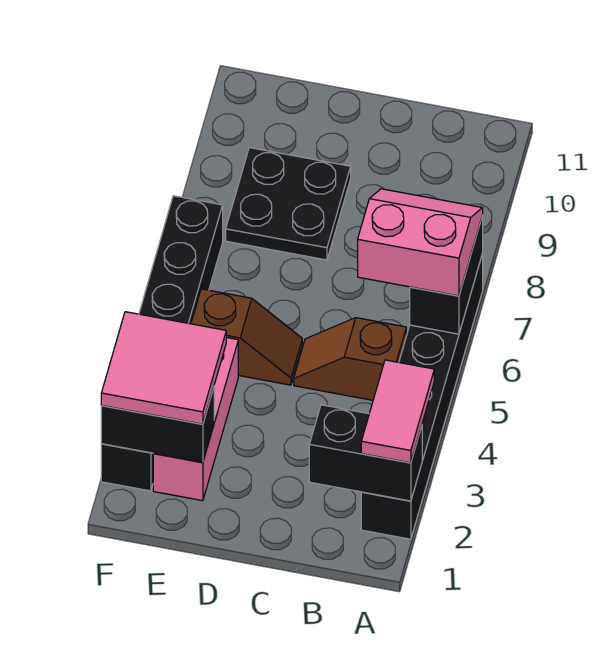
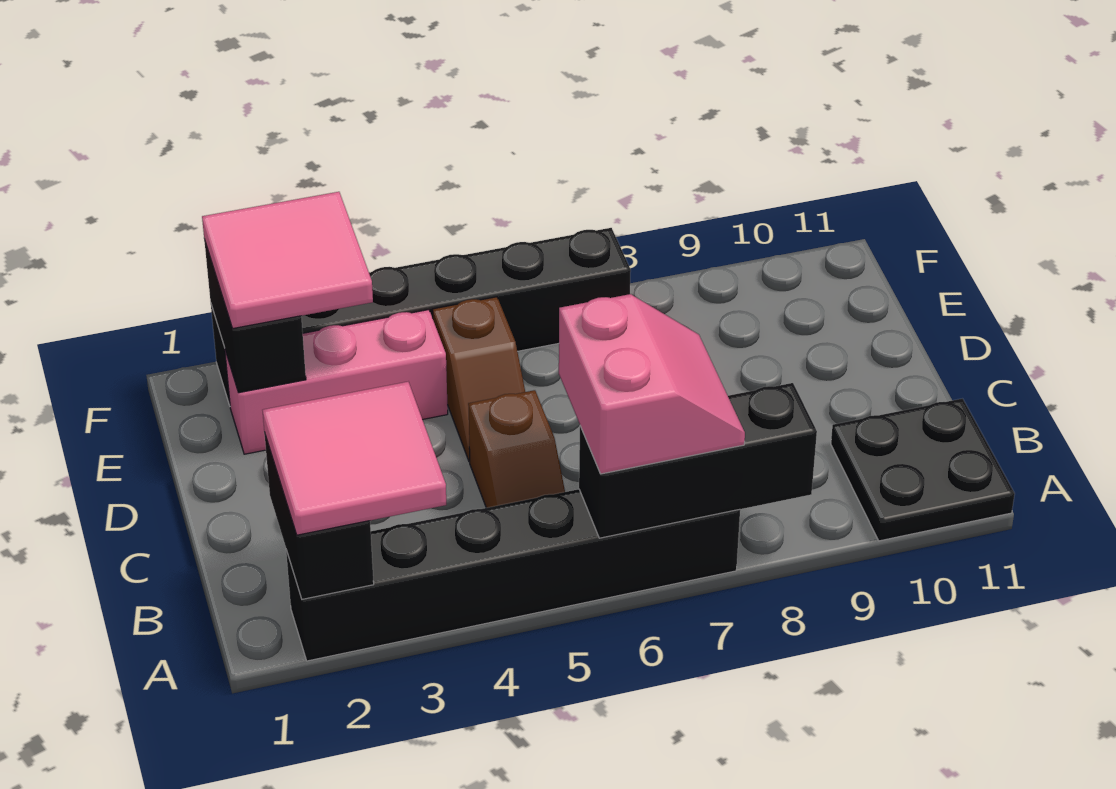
pink tile A2:A3 level 3 -> pink tile A2:B3 level 3
black brick A6:A7 level 2 -> black brick A6:A8 level 2
brown slope B5:C5 level 1 top B -> brown slope B5:C5 level 1 top C
black plate D8:E9 level 1 -> black plate A10:B11 level 1

